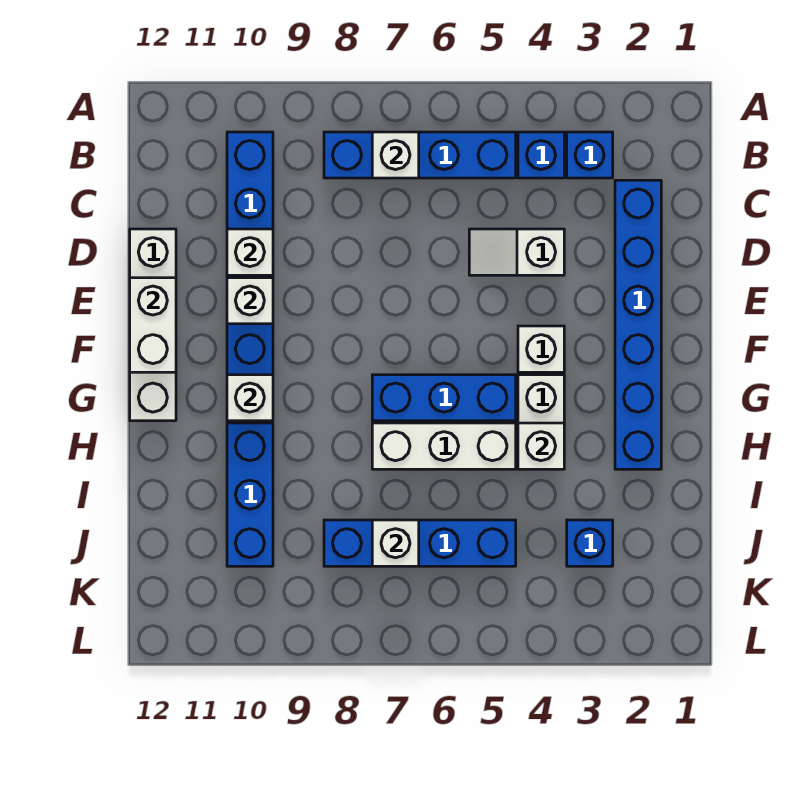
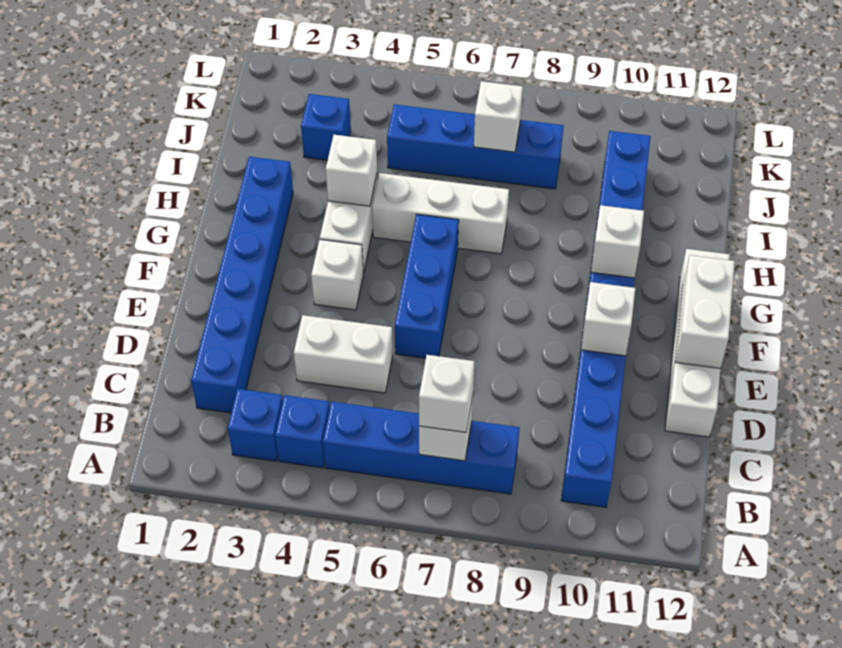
white slope D4:D5 level 1 top 4 -> white brick D4:D5 level 1
white brick D10 level 2 -> white brick B7 level 3
blue brick G5:G7 level 1 -> blue brick E6:G6 level 1

